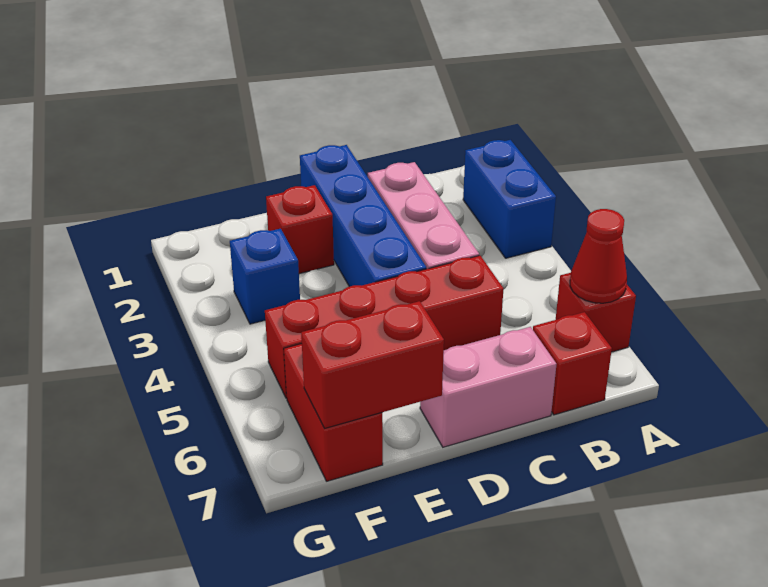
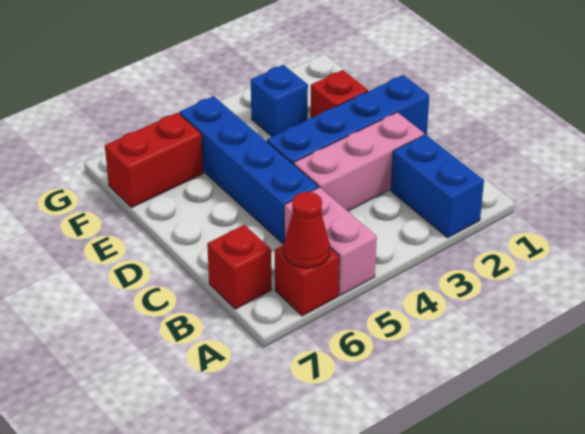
blue brick A2:A3 level 1 -> blue brick A2:B2 level 1
red brick C5:F5 level 1 -> blue brick C5:F5 level 1
pink brick C7:D7 level 1 -> pink brick A5:B5 level 1
red brick E7:F7 level 2 -> none

